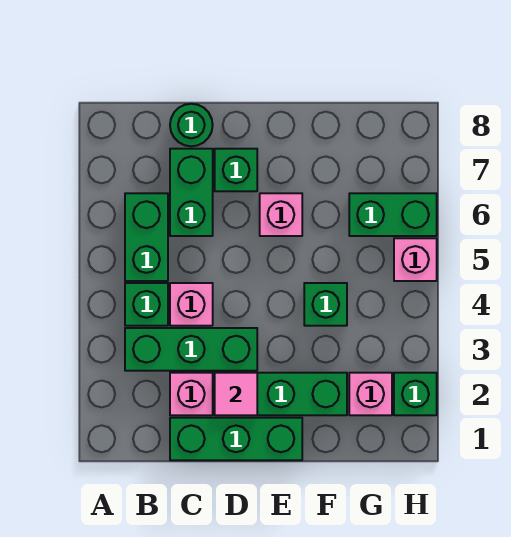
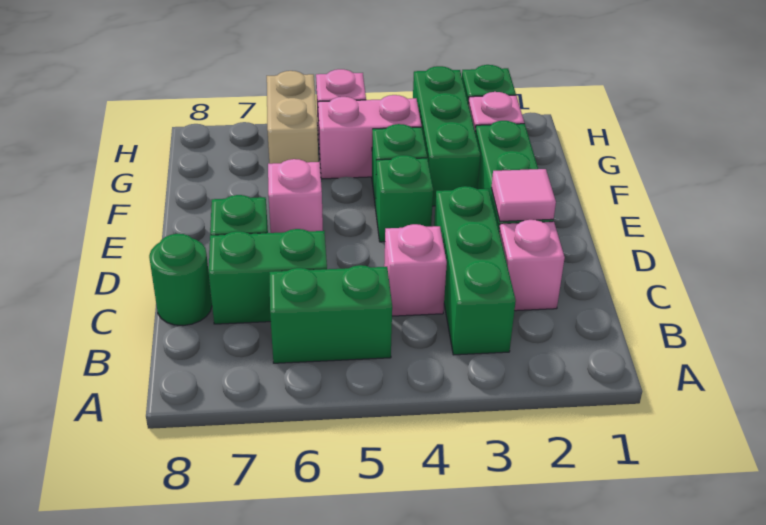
green brick B4 level 1 -> green brick E4 level 1
green brick C1:E1 level 1 -> green brick F3:H3 level 1
none -> pink brick G4:G5 level 1
green brick G6:H6 level 1 -> tan brick G6:H6 level 1

